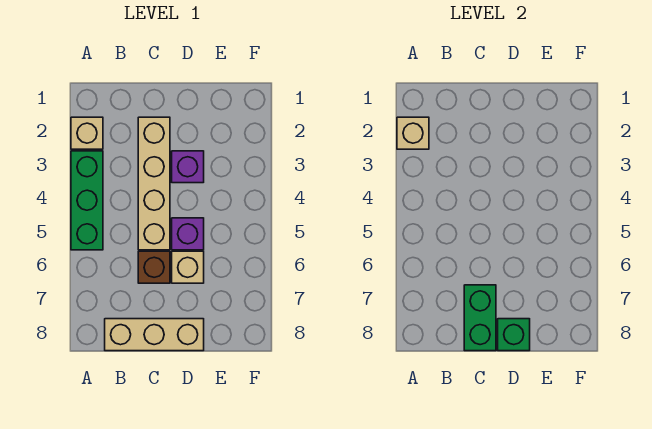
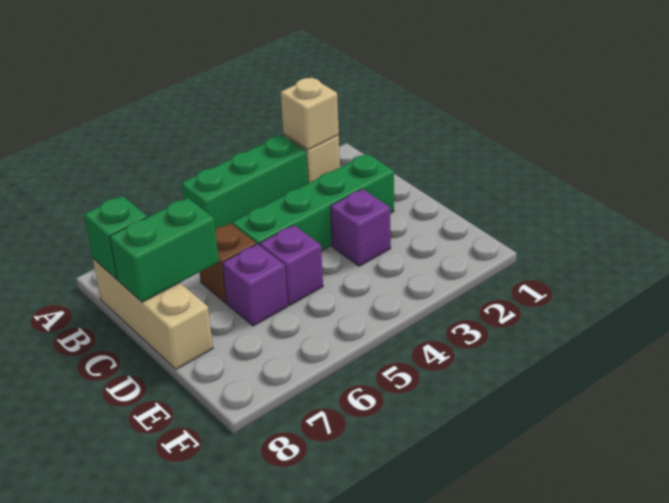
tan brick C2:C5 level 1 -> green brick C2:C5 level 1
tan brick D6 level 1 -> purple brick D6 level 1
green brick D8 level 2 -> green brick B8 level 2

